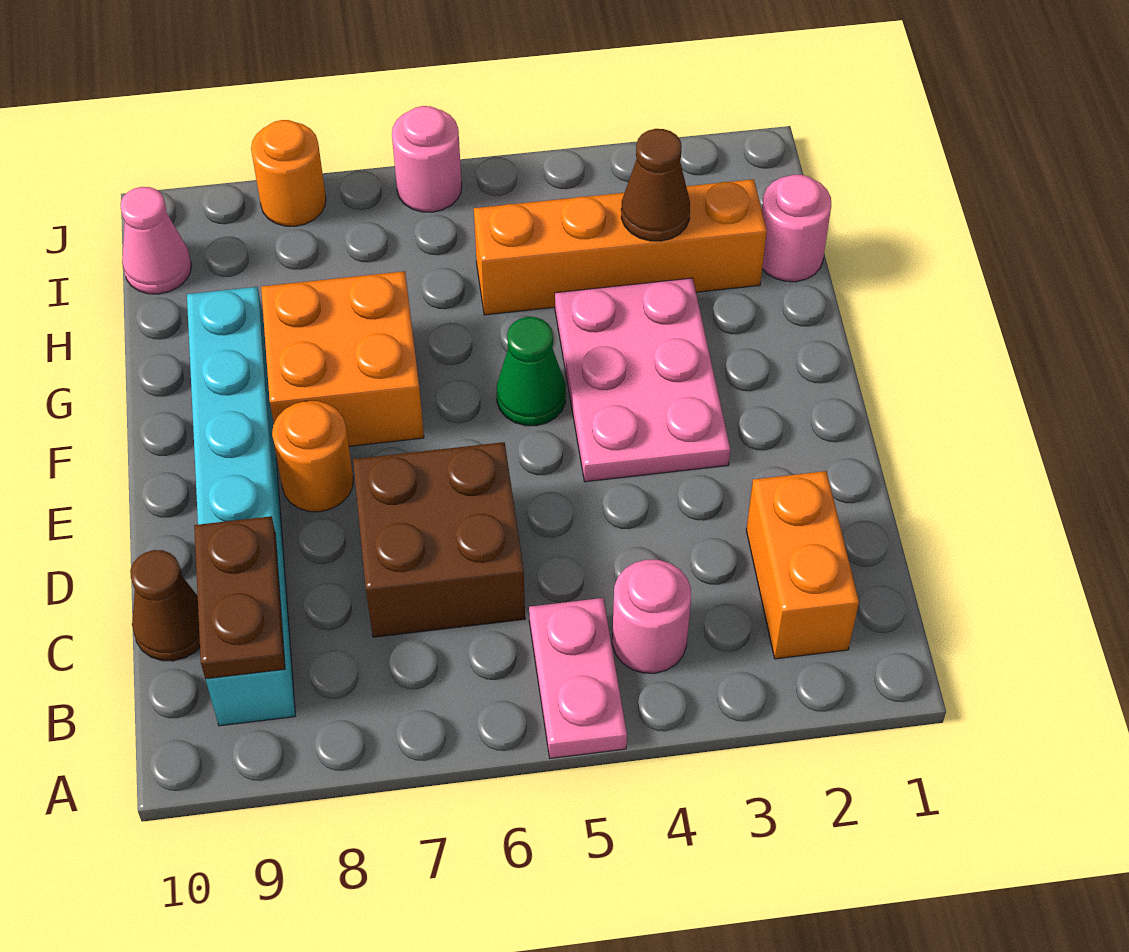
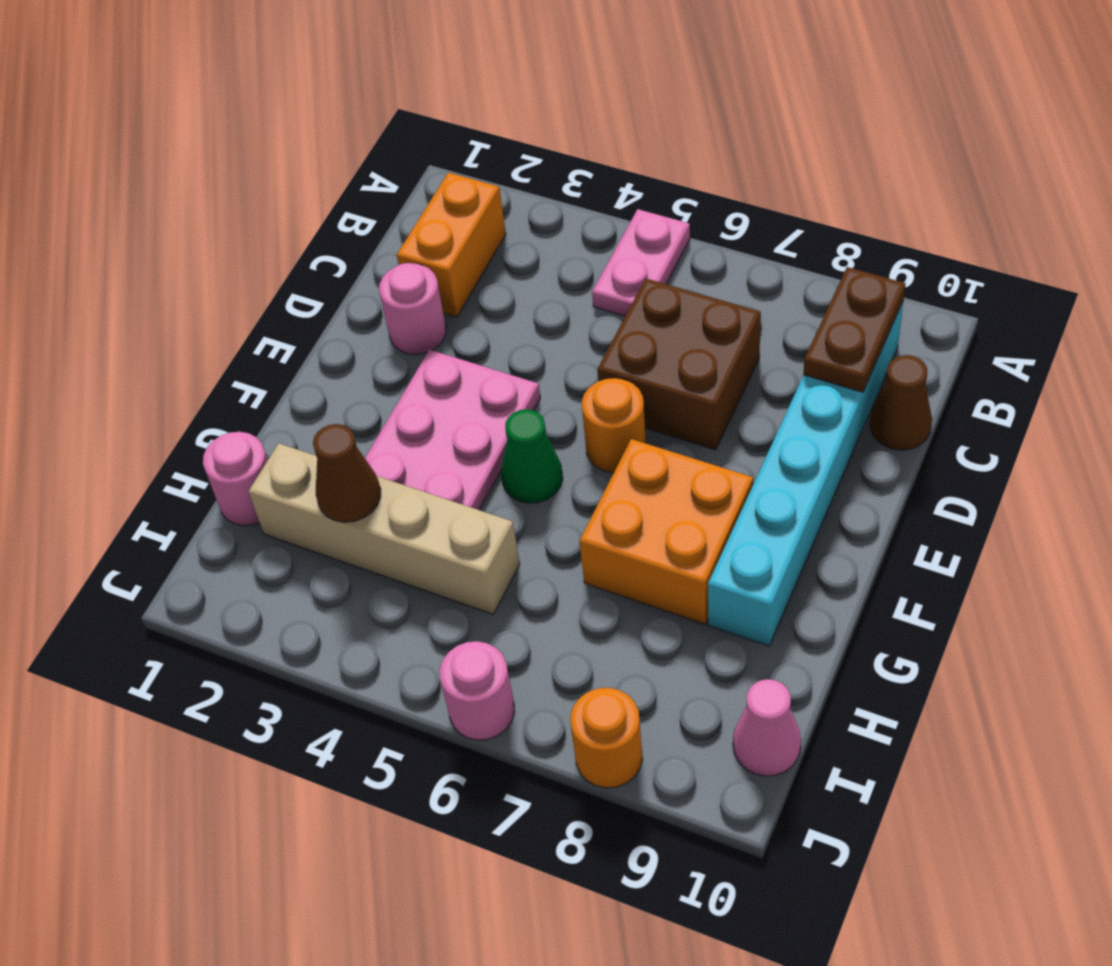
pink round brick B4 level 1 -> pink round brick D2 level 1
orange round brick E8 level 1 -> orange round brick E6 level 1
orange brick H2:H5 level 1 -> tan brick H2:H5 level 1

